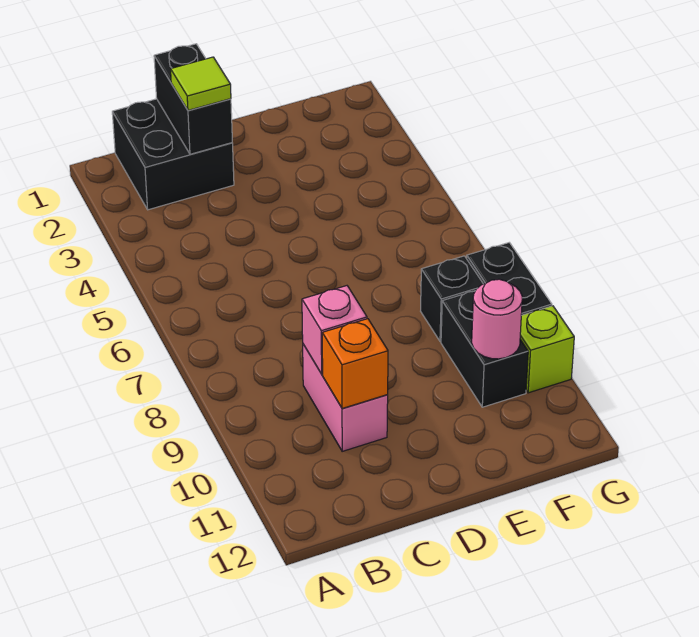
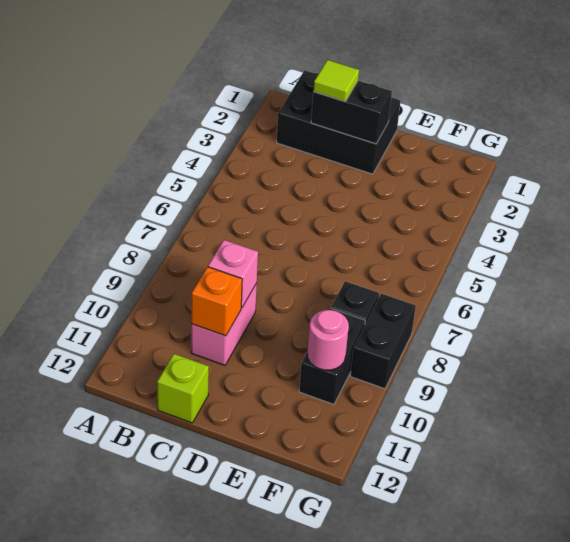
black brick B1:C2 level 1 -> black brick B1:D2 level 1
black brick C1:C2 level 2 -> black brick C2:D2 level 2
lime brick G10 level 1 -> lime brick C12 level 1

